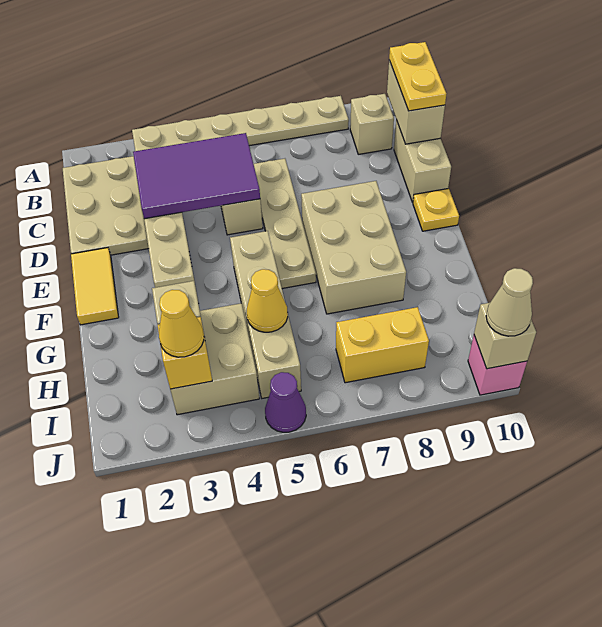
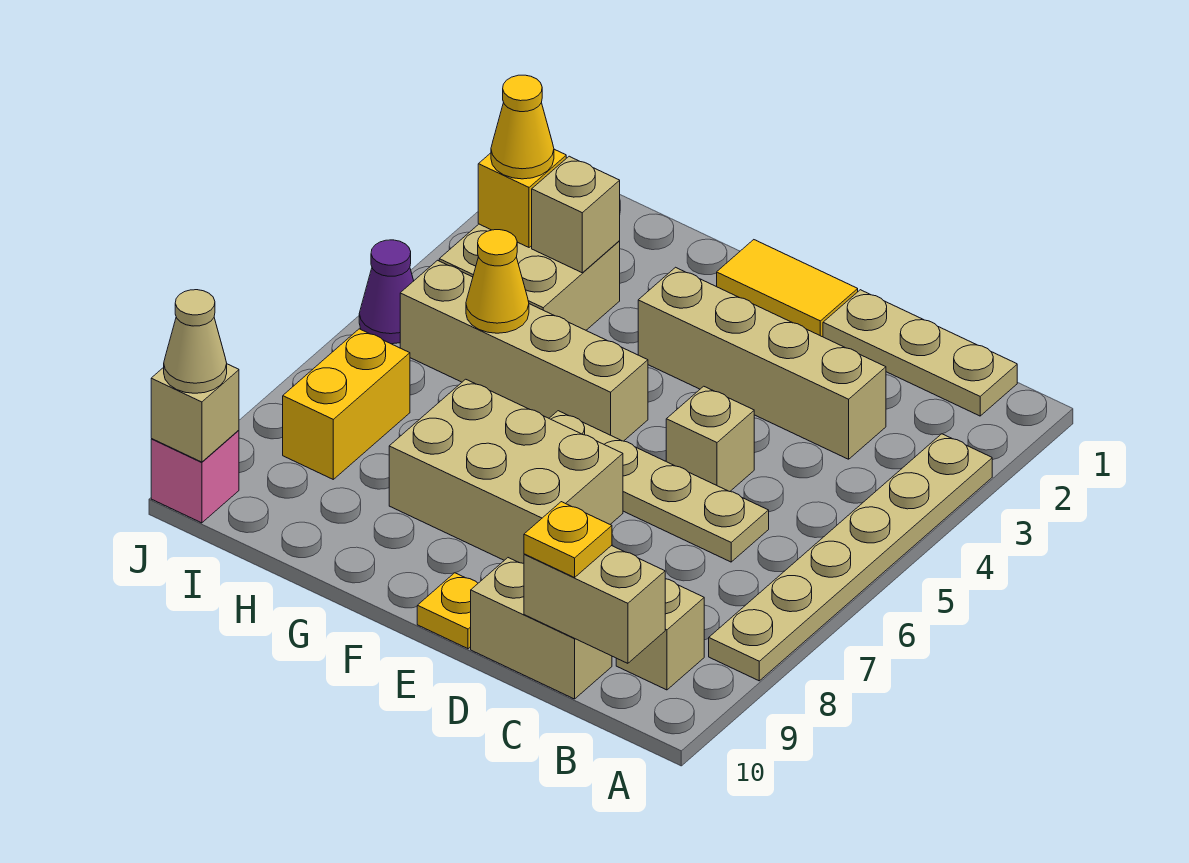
tan plate B1:D2 level 1 -> tan plate B1:D1 level 1
yellow plate B10:C10 level 3 -> yellow plate C10 level 3
purple tile C3:D5 level 2 -> none

